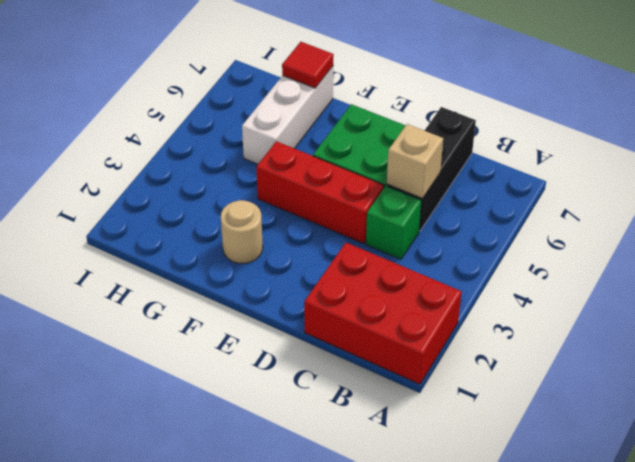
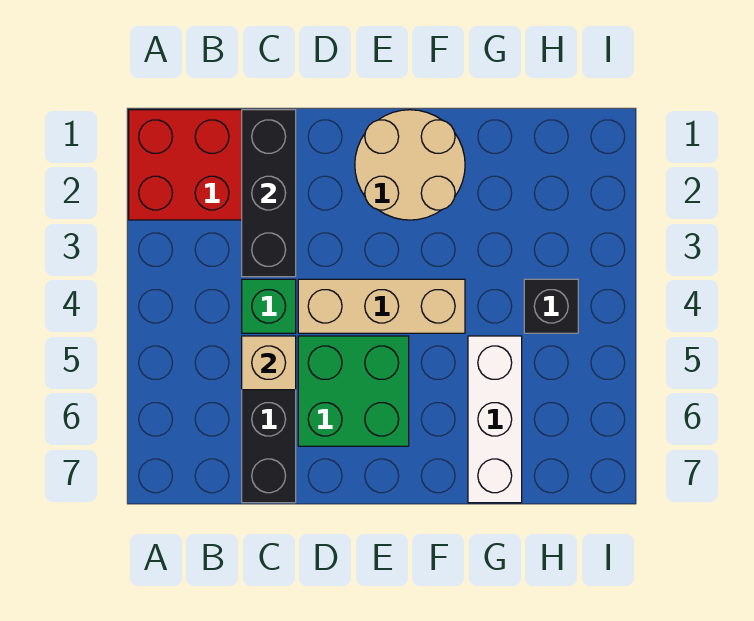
none -> black brick C1:C3 level 2
red brick D4:F4 level 1 -> tan brick D4:F4 level 1
tan round brick F2 level 1 -> tan round brick E1:F2 level 1
red tile G7 level 2 -> none
none -> black brick H4 level 1

